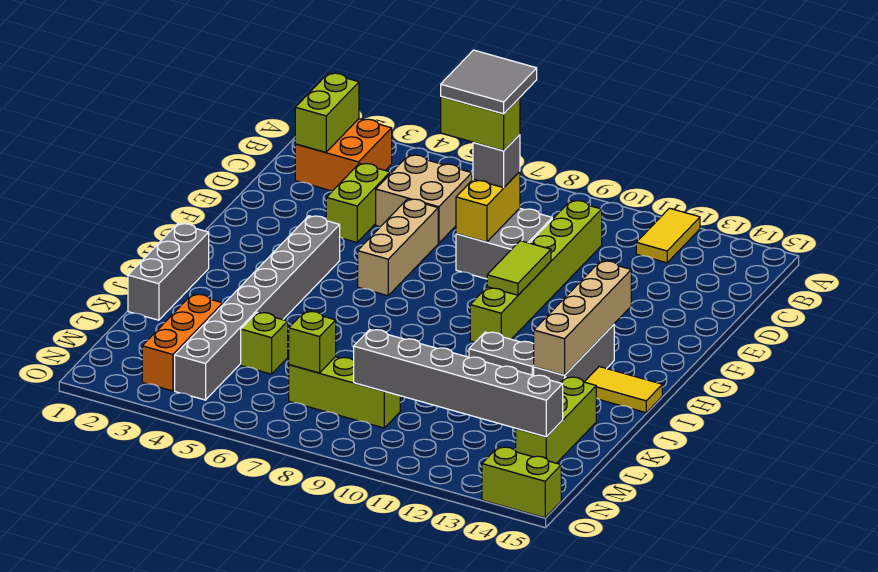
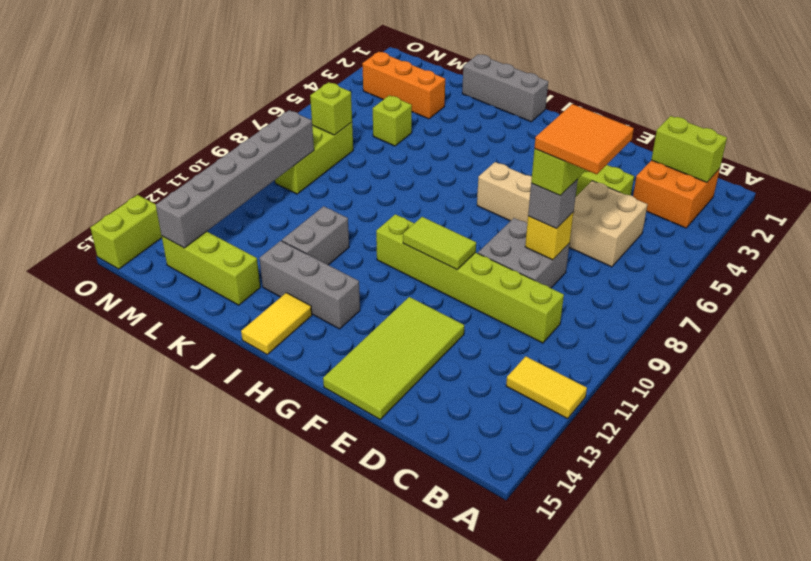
grey tile C7:D8 level 5 -> orange tile C7:D8 level 5
yellow brick D8:E8 level 2 -> yellow brick D8 level 2
none -> lime tile E12:F15 level 1
grey brick G4:N4 level 1 -> none
tan brick G13:J13 level 2 -> none

